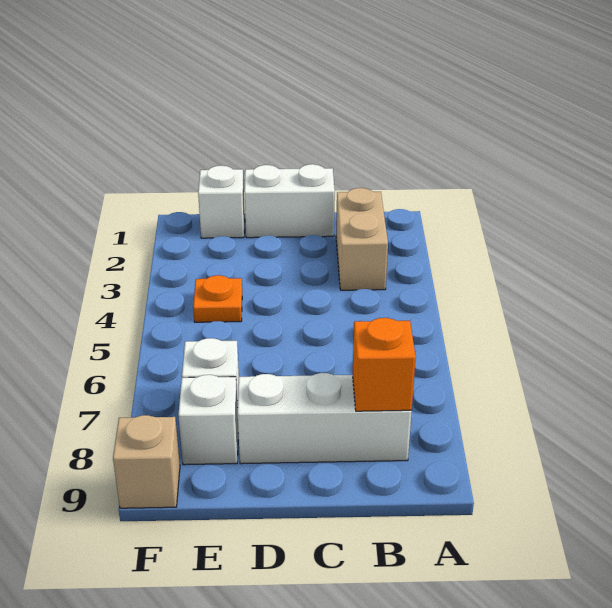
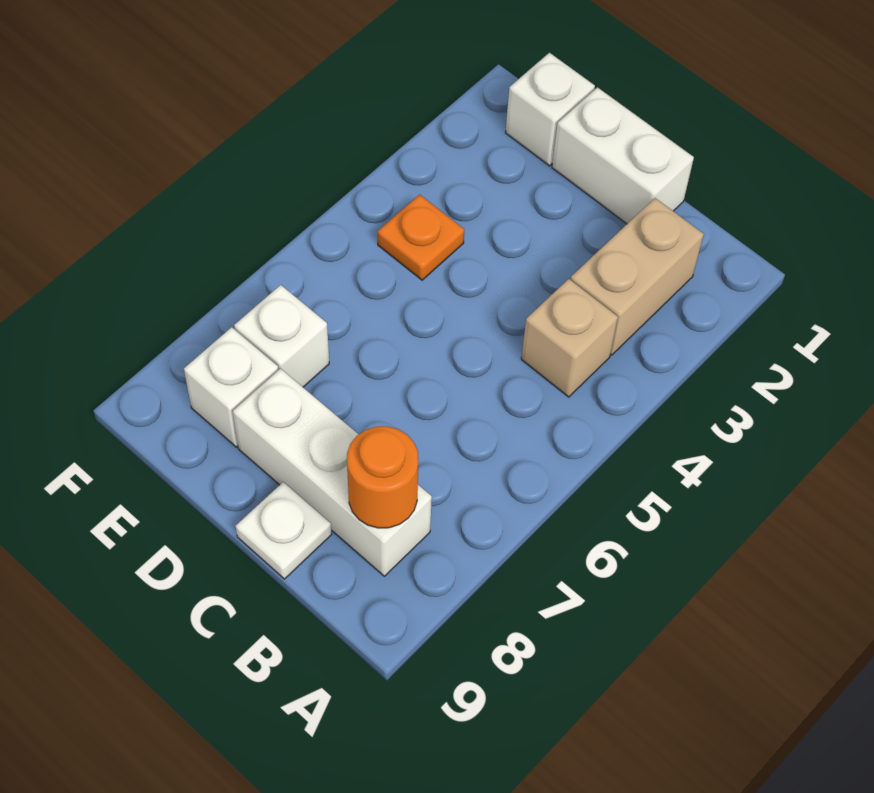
orange brick B8 level 2 -> orange round brick B8 level 2
none -> white plate C9 level 1
tan brick F9 level 1 -> tan brick B4 level 1

